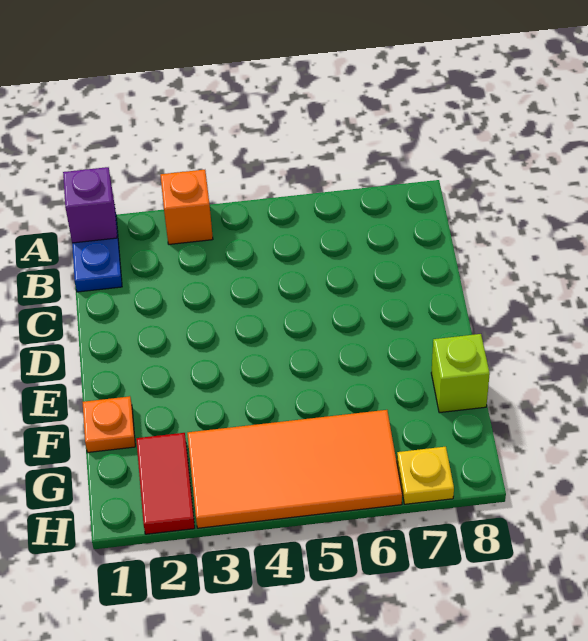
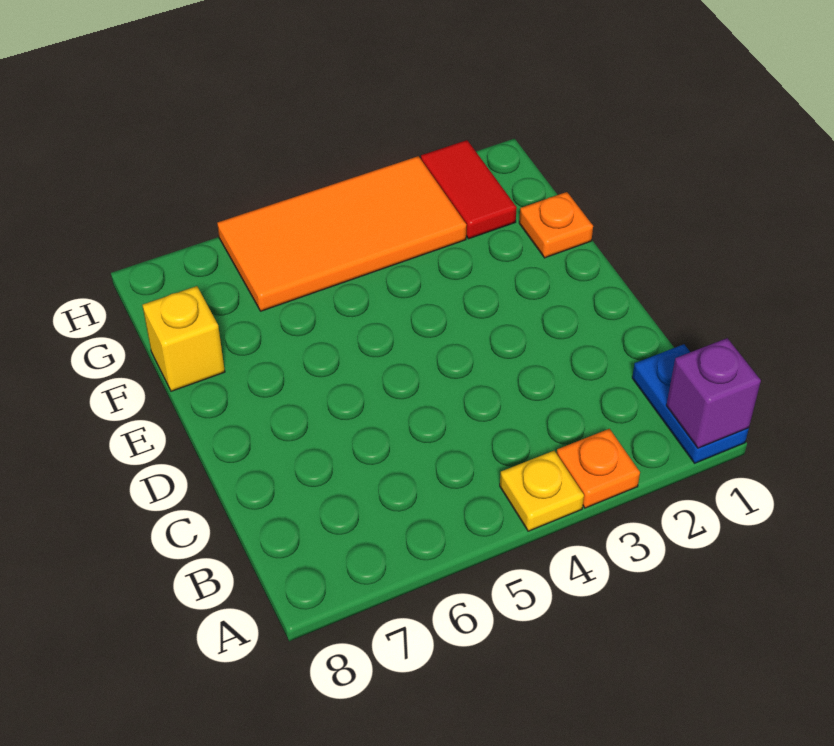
orange brick A3 level 1 -> orange plate A3 level 1
lime brick F8 level 1 -> yellow brick F8 level 1
yellow plate H7 level 1 -> yellow plate A4 level 1

